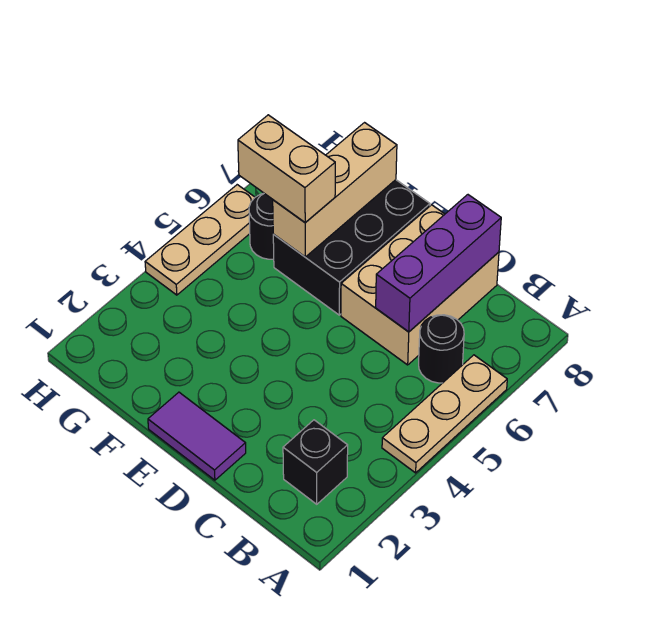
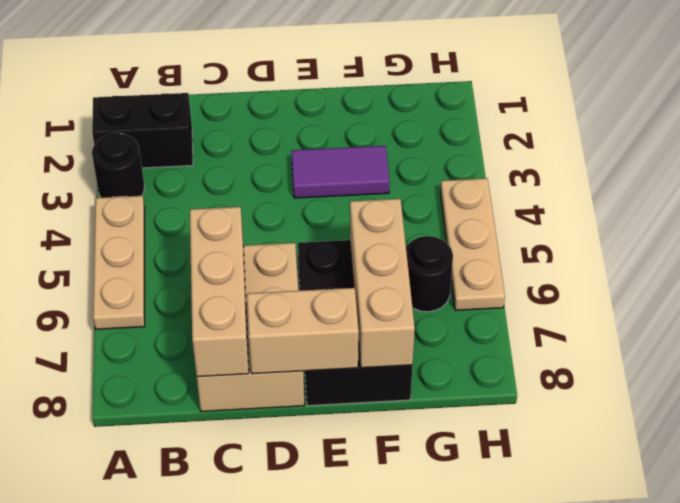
black brick B2 level 1 -> black brick A2:B2 level 1
black round brick B6 level 1 -> black round brick A3 level 1
purple brick C6:C8 level 2 -> tan brick C6:C8 level 2
purple tile D1:E1 level 1 -> purple tile E3:F3 level 1
tan brick F6:G6 level 3 -> tan brick D8:E8 level 2

